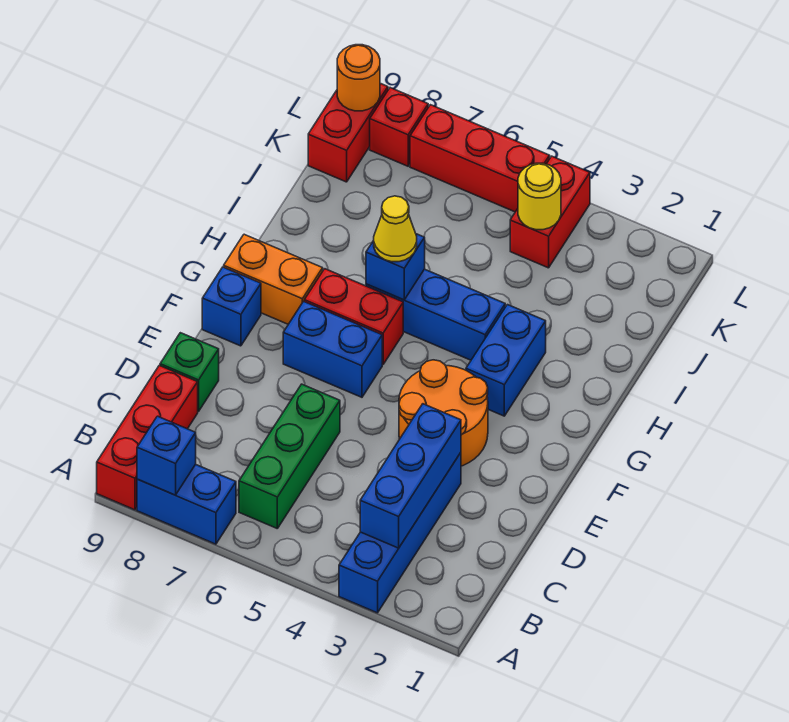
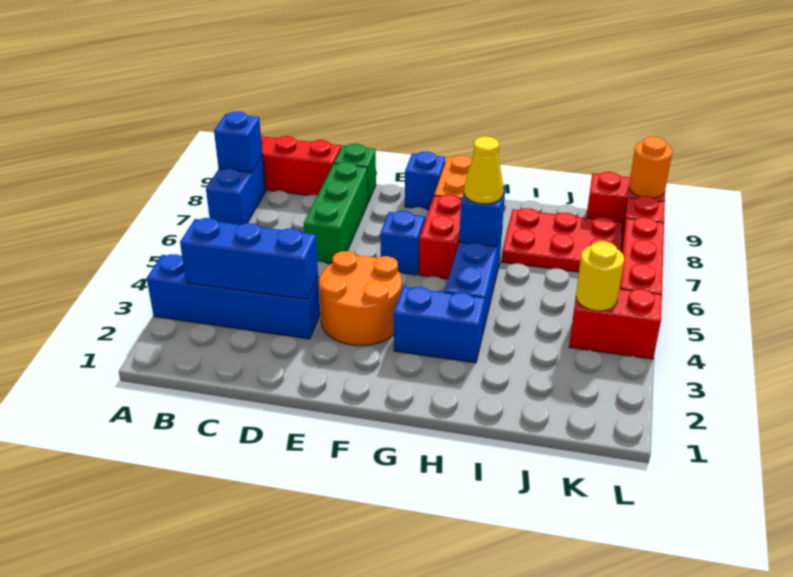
green brick B6:D6 level 1 -> green brick D6:D8 level 1
blue brick F6:F7 level 1 -> blue brick F6 level 1
none -> red plate I7:K8 level 1

